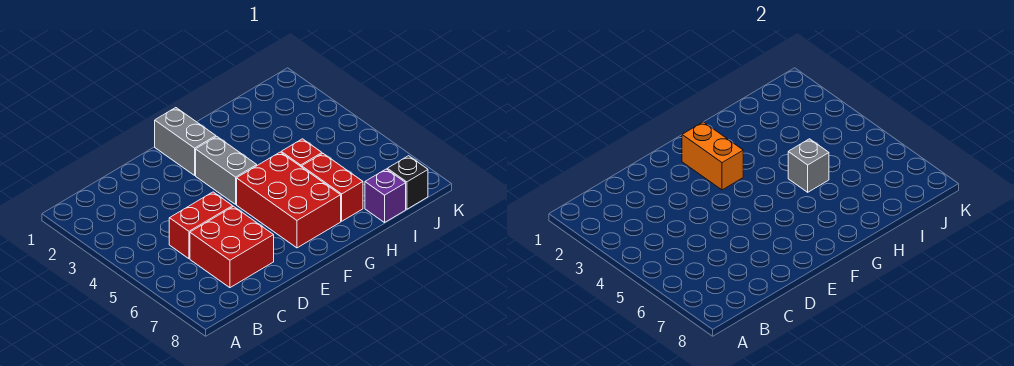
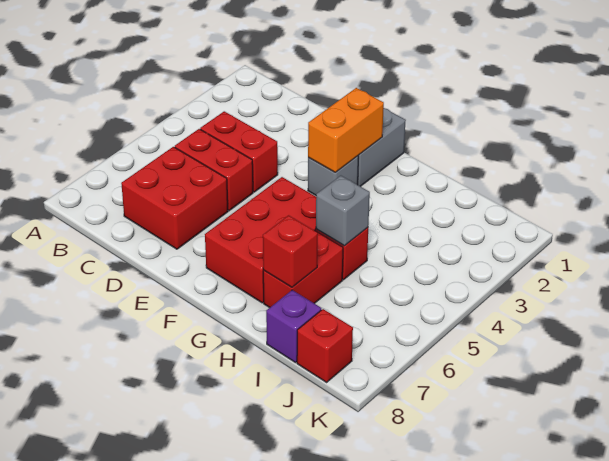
none -> red brick C4:D4 level 1
grey brick F3:F4 level 1 -> grey brick F3 level 1
none -> red brick H7 level 2
black brick J8 level 1 -> red brick J8 level 1

